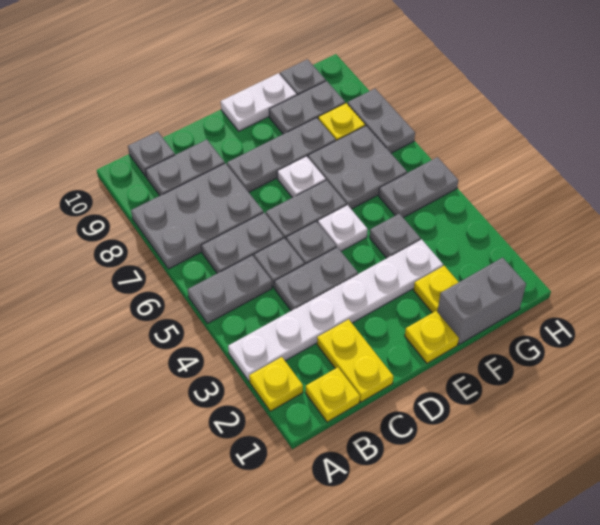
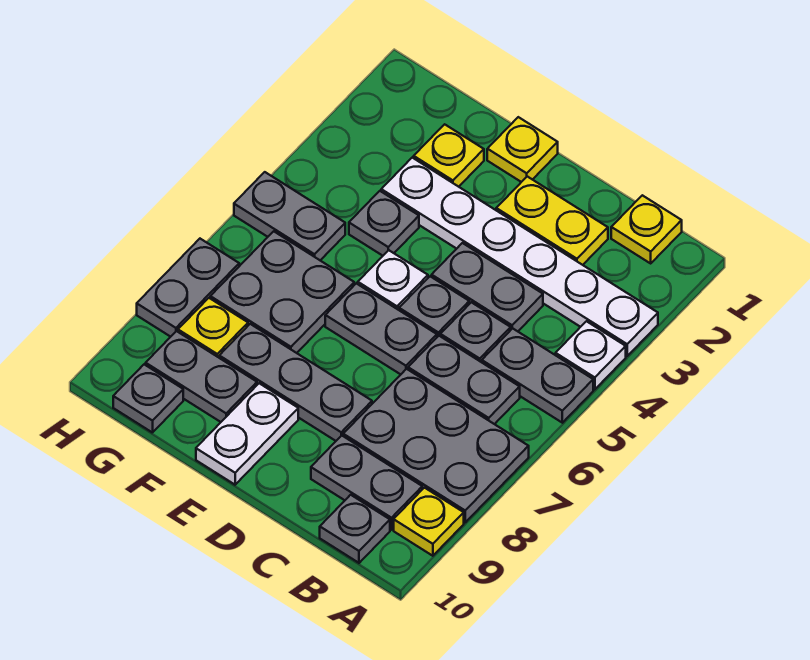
yellow plate A2 level 1 -> yellow plate A9 level 1
yellow plate C1:C2 level 1 -> yellow plate C2:D2 level 1
white plate E7 level 1 -> white plate A4 level 1
white plate E10:F10 level 1 -> white plate E9:E10 level 1
grey brick F1:G1 level 1 -> none

